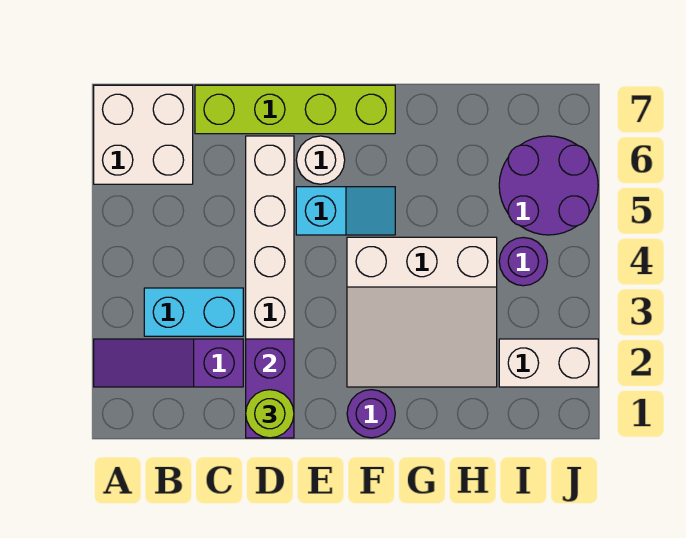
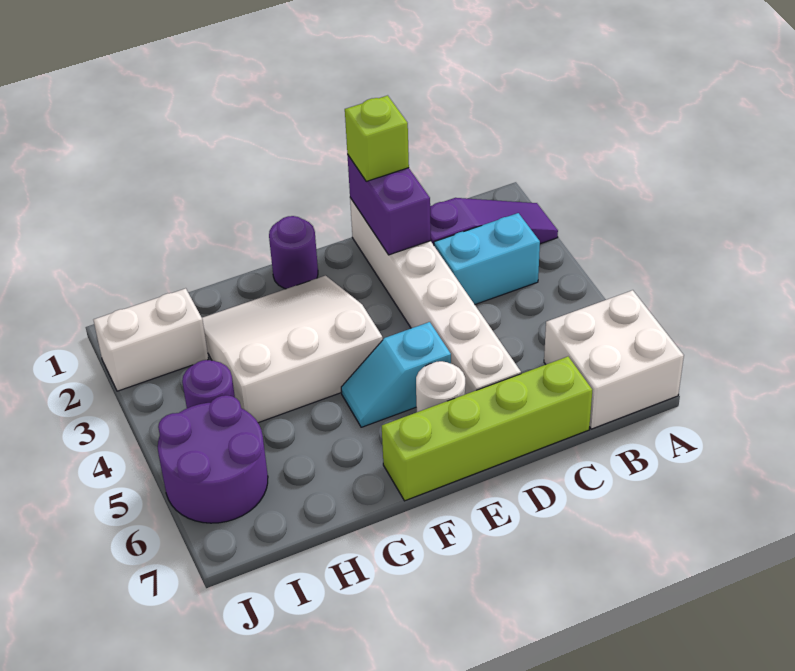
lime round brick D1 level 3 -> lime brick D1 level 3

